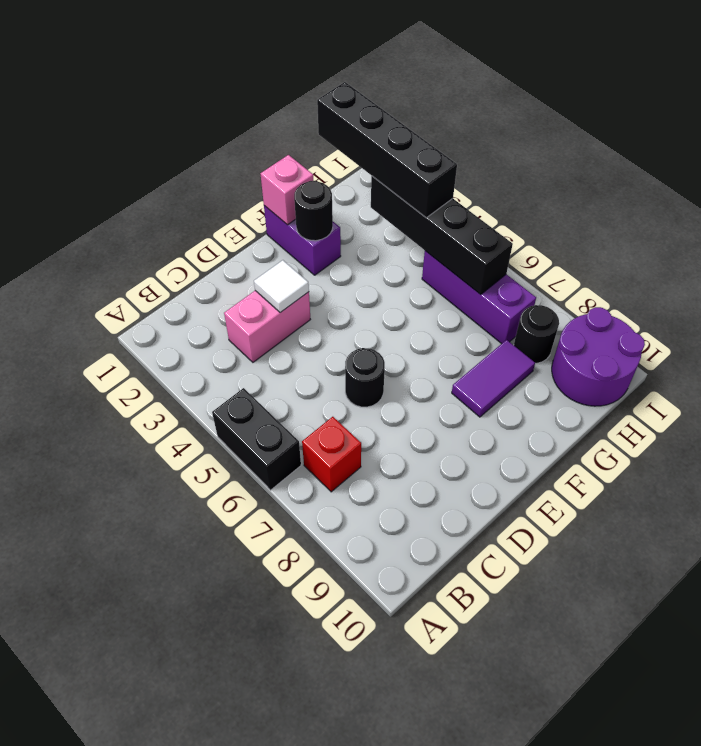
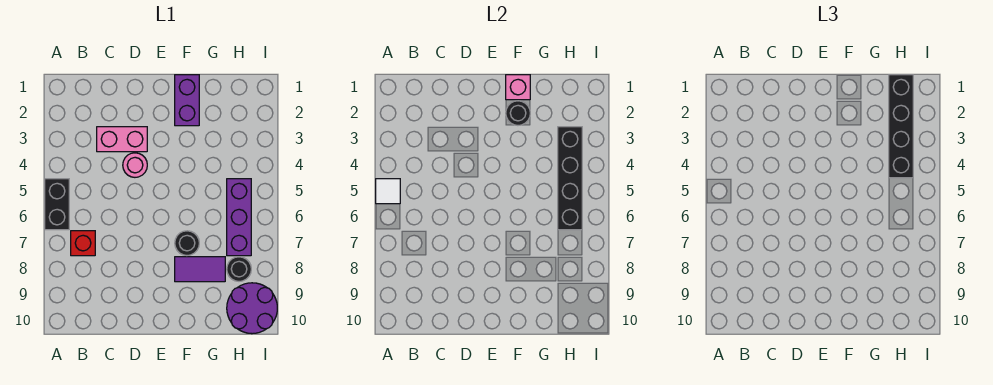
white tile D3 level 2 -> white tile A5 level 2
none -> pink round brick D4 level 1
black round brick D6 level 1 -> black round brick F7 level 1

